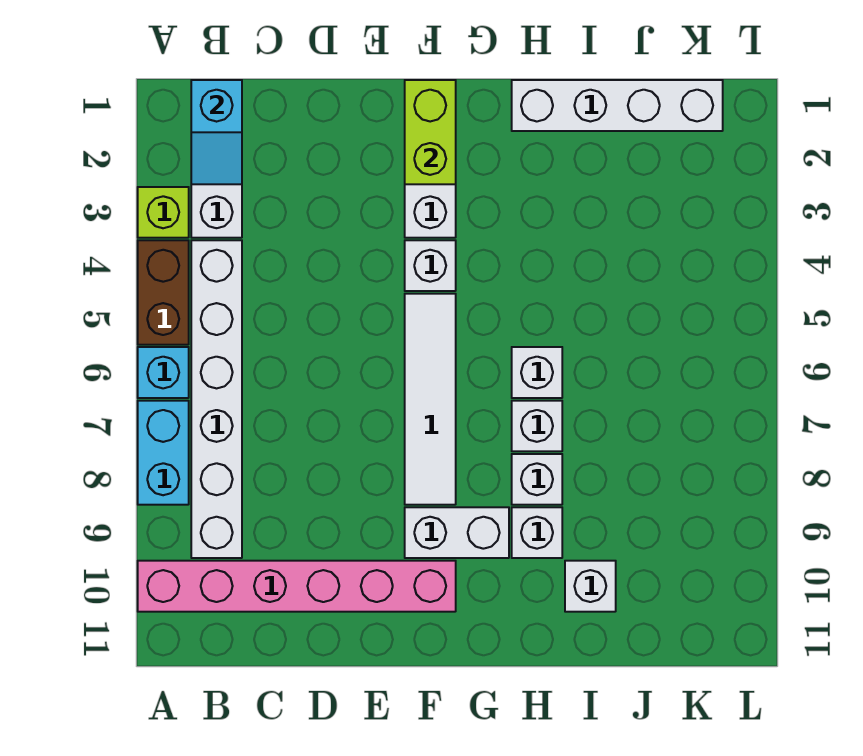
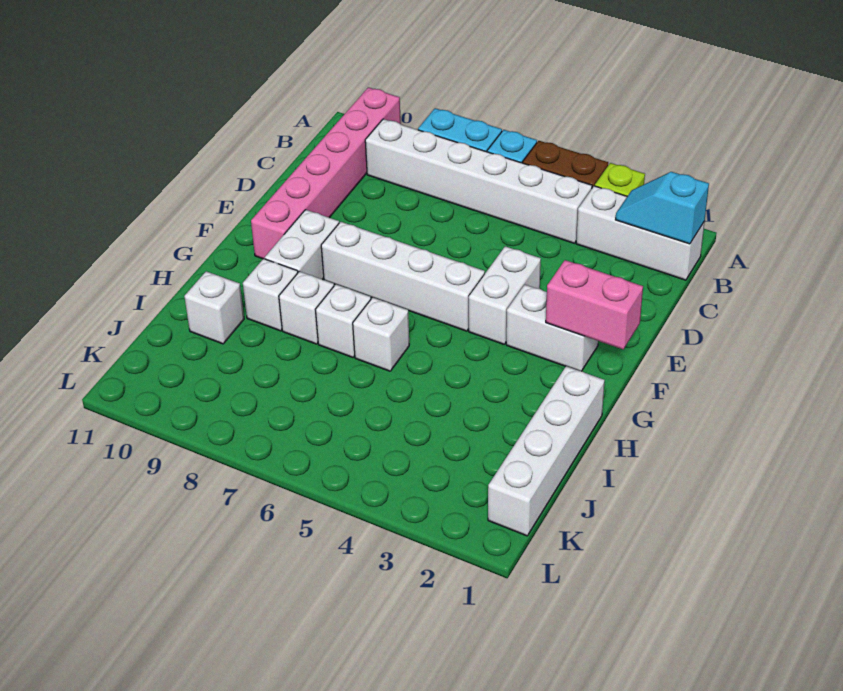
lime brick F1:F2 level 2 -> pink brick F1:F2 level 2
white brick F4 level 1 -> white brick E4:F4 level 1
white tile F5:F8 level 1 -> white brick F5:F8 level 1

